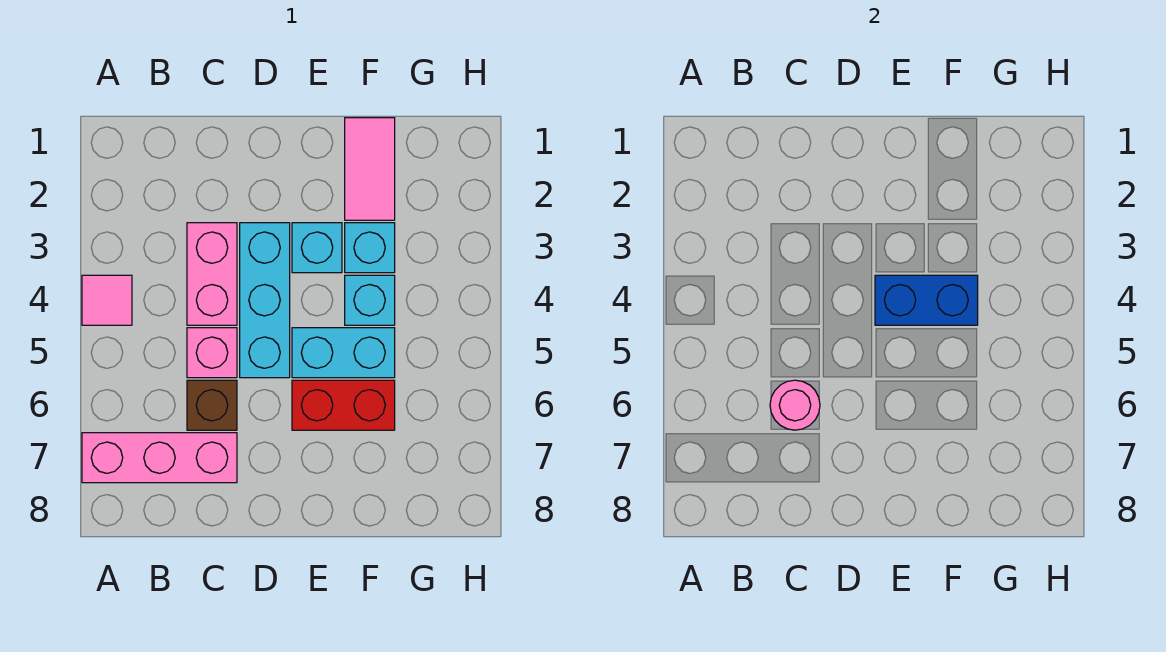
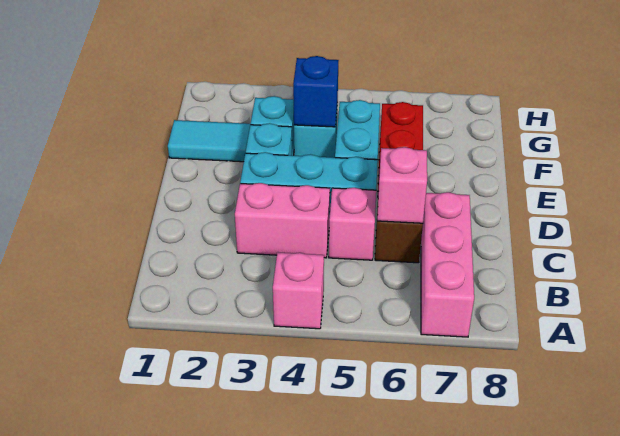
pink tile A4 level 1 -> pink brick A4 level 1
pink round brick C6 level 2 -> pink brick C6 level 2
blue brick E4:F4 level 2 -> blue brick F4 level 2
pink tile F1:F2 level 1 -> cyan tile F1:F2 level 1

